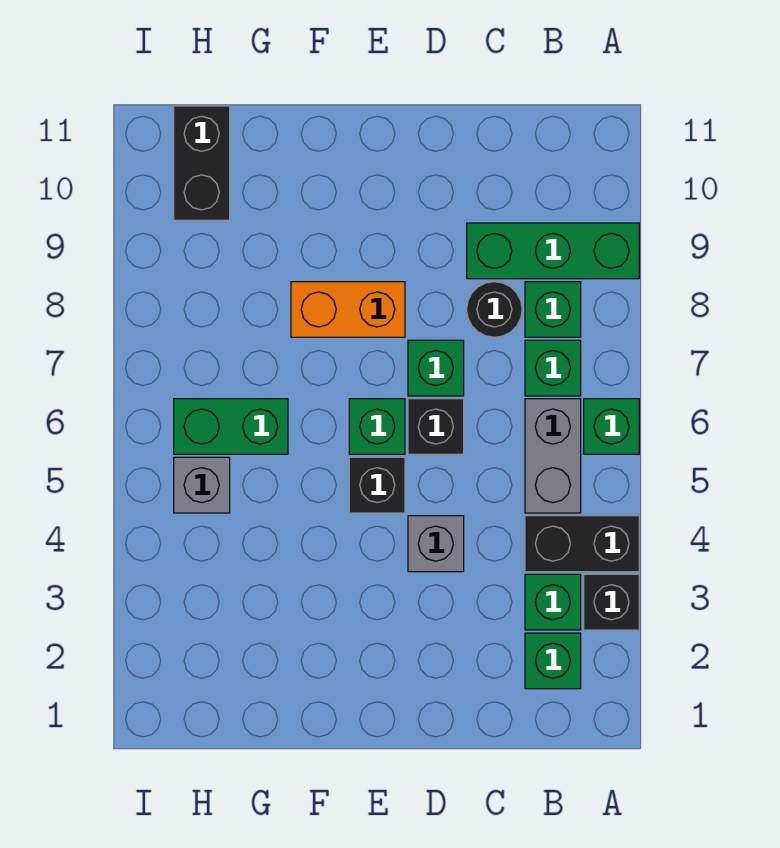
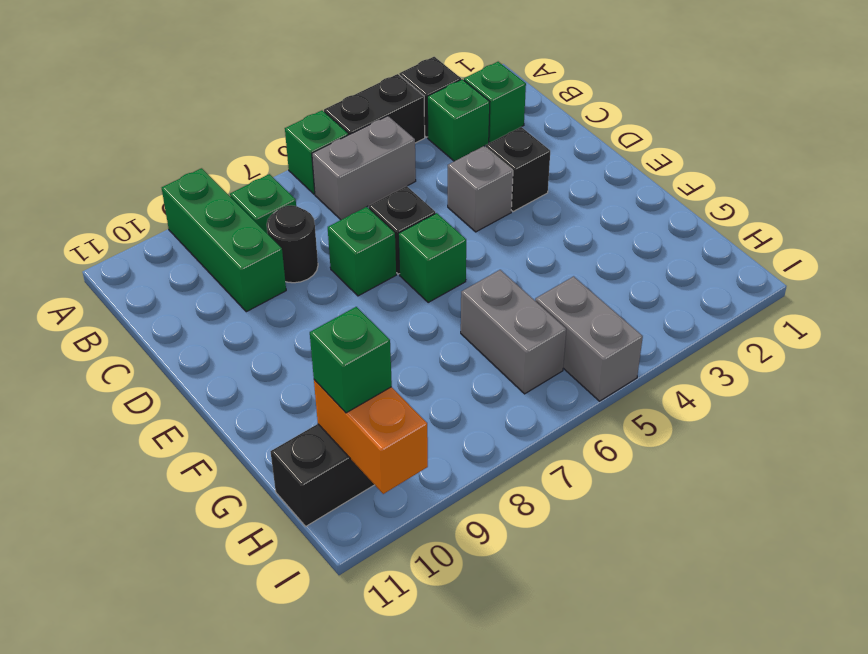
black brick A4:B4 level 1 -> black brick A4:A5 level 1
green brick B7 level 1 -> green brick H10 level 3
black brick E5 level 1 -> black brick D3 level 1
orange brick E8:F8 level 1 -> orange brick H10:I10 level 2
green brick G6:H6 level 1 -> grey brick G6:H6 level 1
grey brick H5 level 1 -> grey brick H5:I5 level 1

